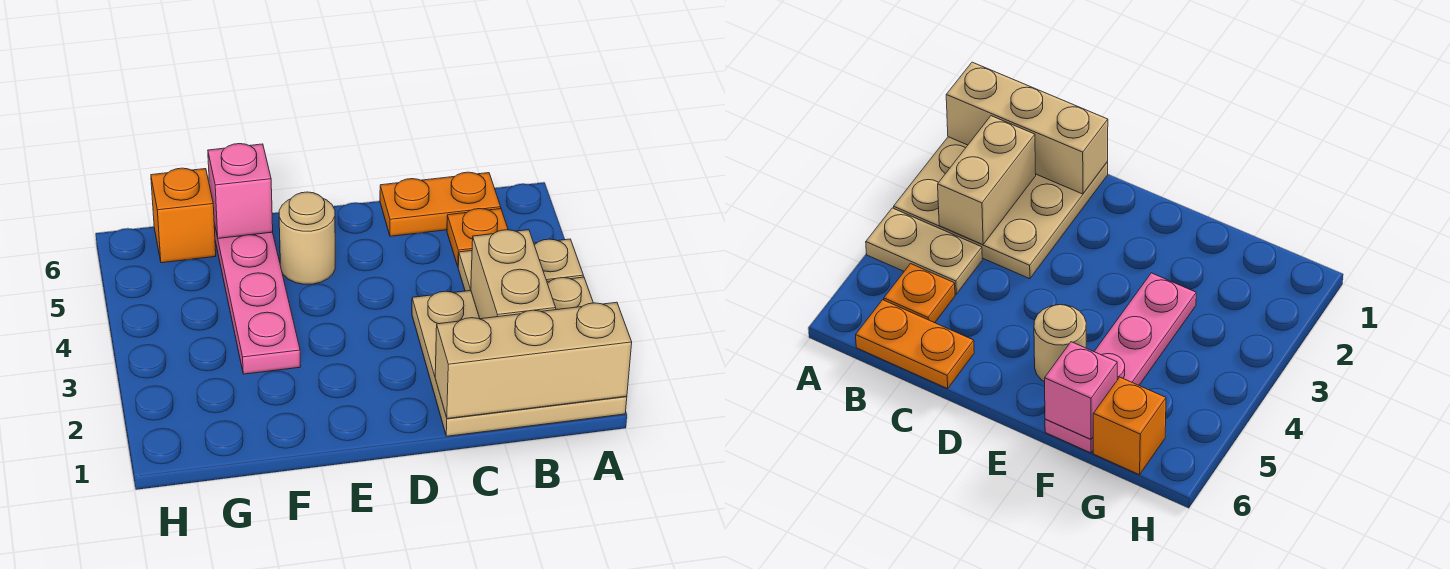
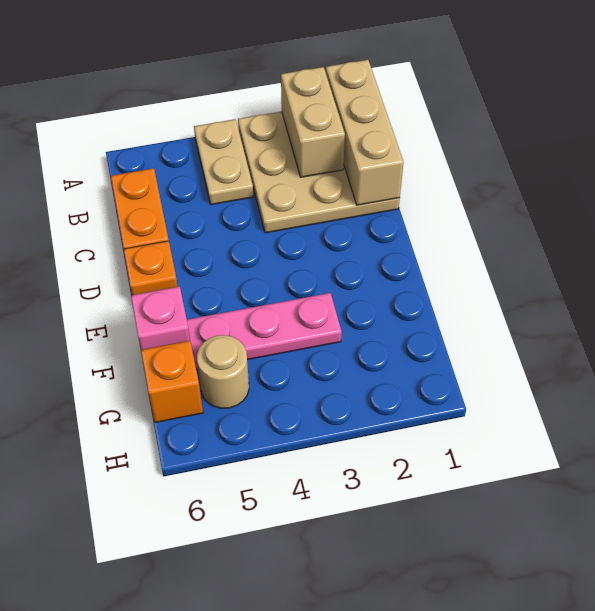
tan brick B2:B3 level 2 -> tan brick A2:B2 level 2
orange plate B5 level 1 -> orange plate D6 level 1
tan round brick E5 level 1 -> tan round brick G5 level 1

